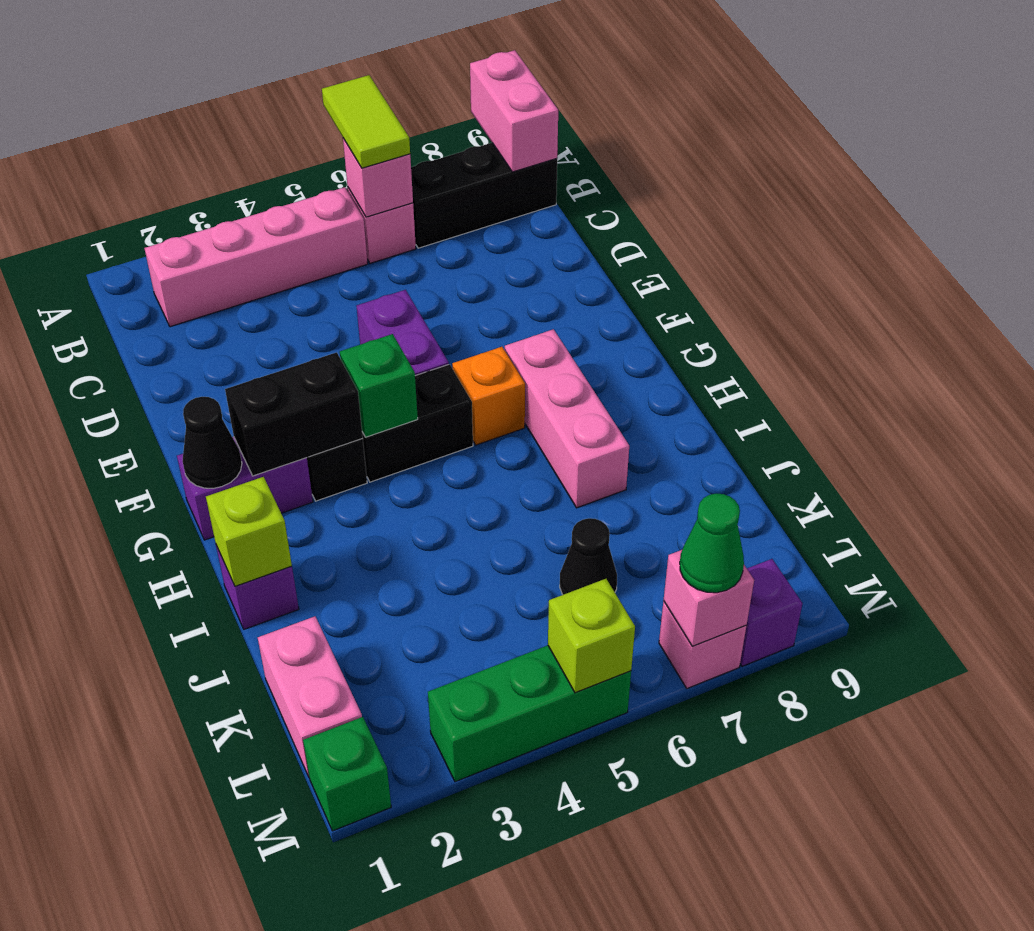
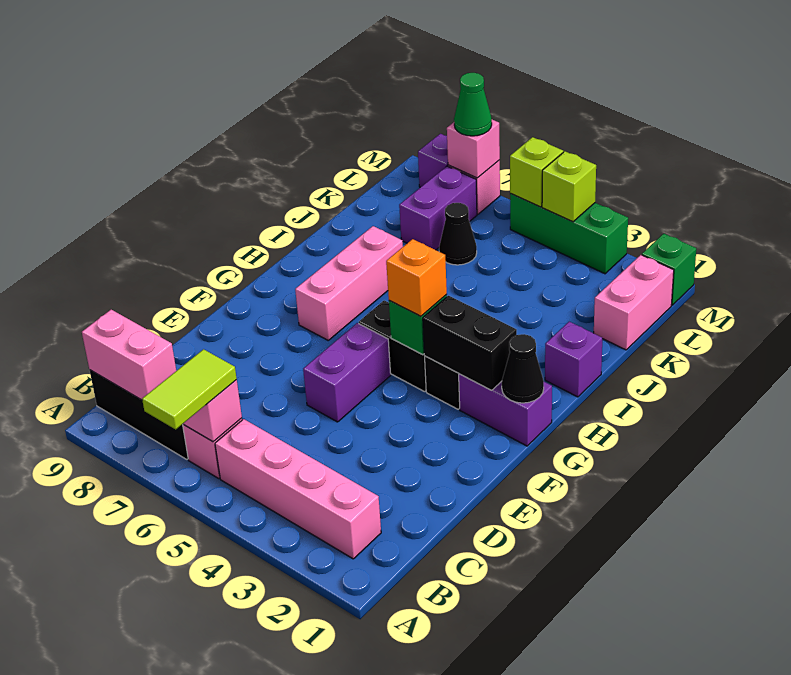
pink brick A9:B9 level 2 -> pink brick B8:B9 level 2
orange brick G6 level 1 -> orange brick G4 level 3
lime brick I1 level 2 -> lime brick M4 level 2
none -> purple brick K7:L7 level 1

